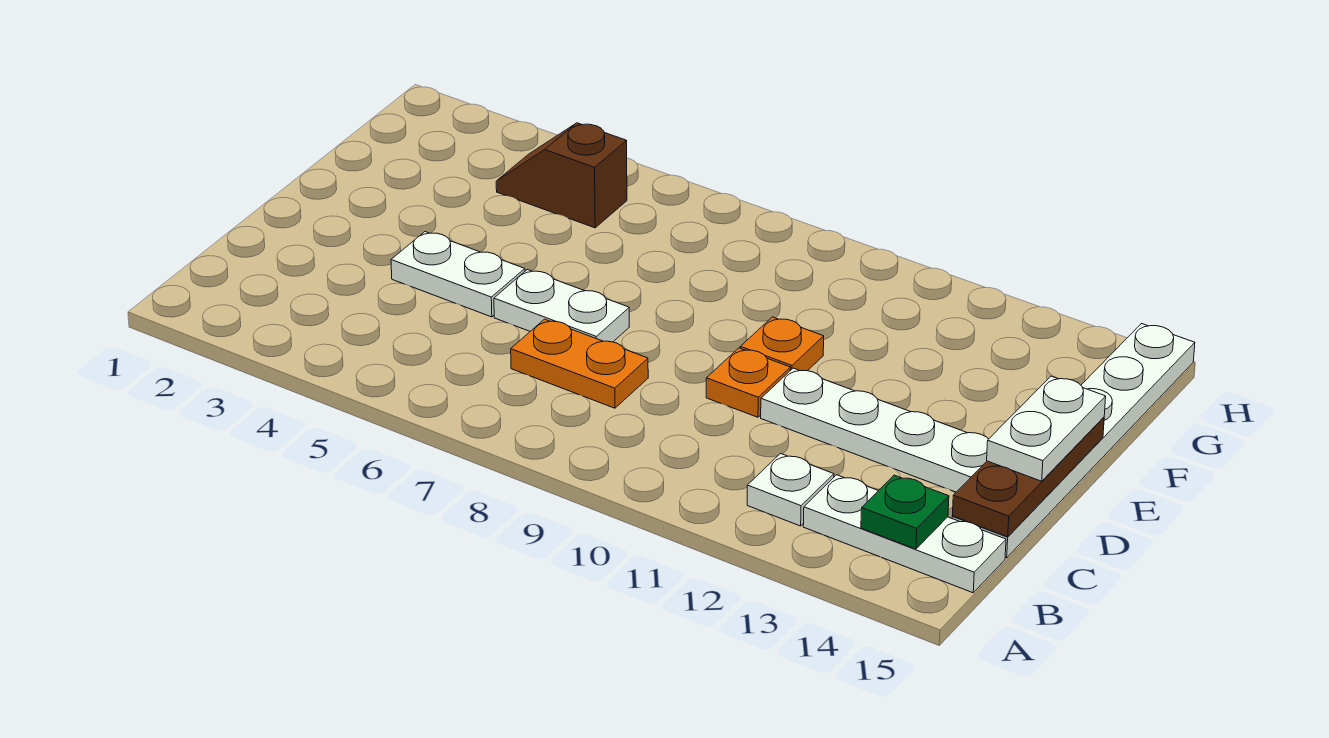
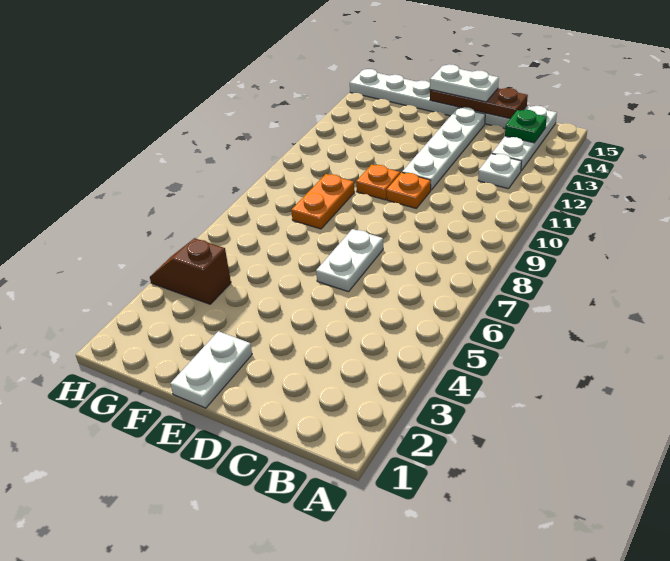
orange plate C7:C8 level 1 -> orange plate F8:F9 level 1
white plate D4:D5 level 1 -> white plate E1:E2 level 1
brown slope G4:G5 level 1 top 5 -> brown slope G4:H4 level 1 top G

